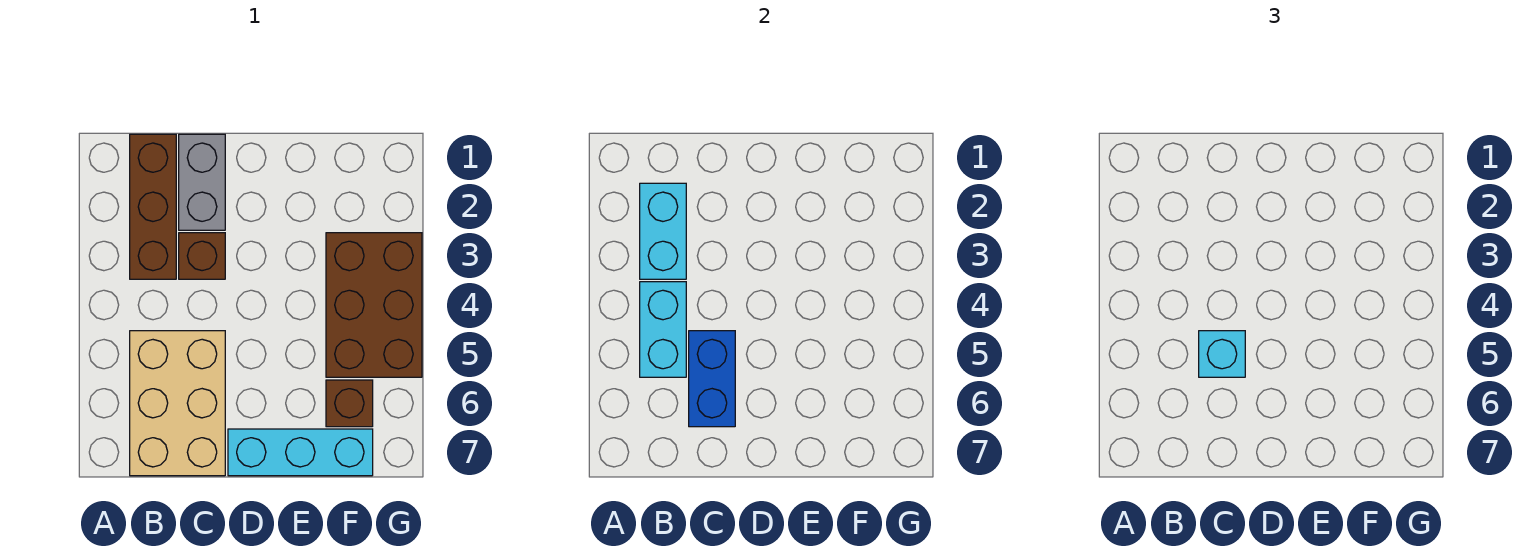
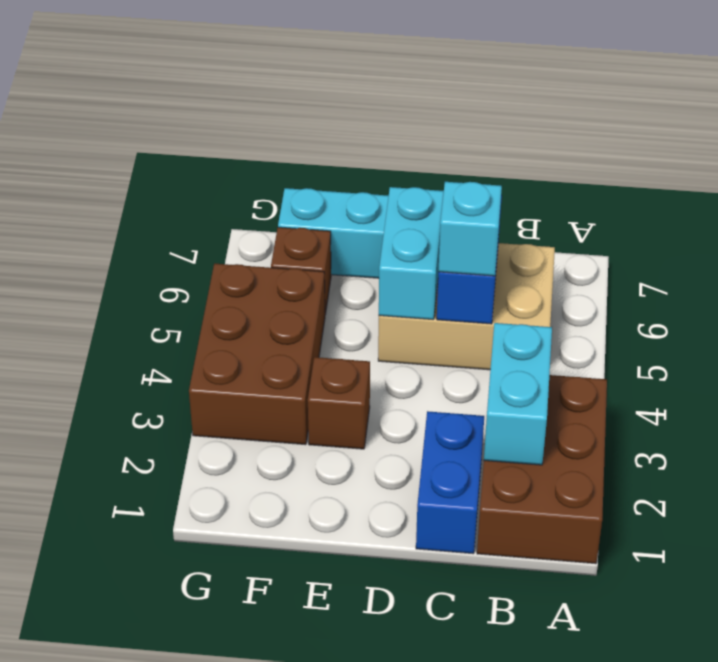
brown brick B1:B3 level 1 -> brown brick A1:B3 level 1
cyan brick B4:B5 level 2 -> cyan brick D5:D6 level 2
tan brick B5:C7 level 1 -> tan brick B5:D6 level 1
grey brick C1:C2 level 1 -> blue brick C1:C2 level 1
brown brick C3 level 1 -> brown brick E3 level 1

